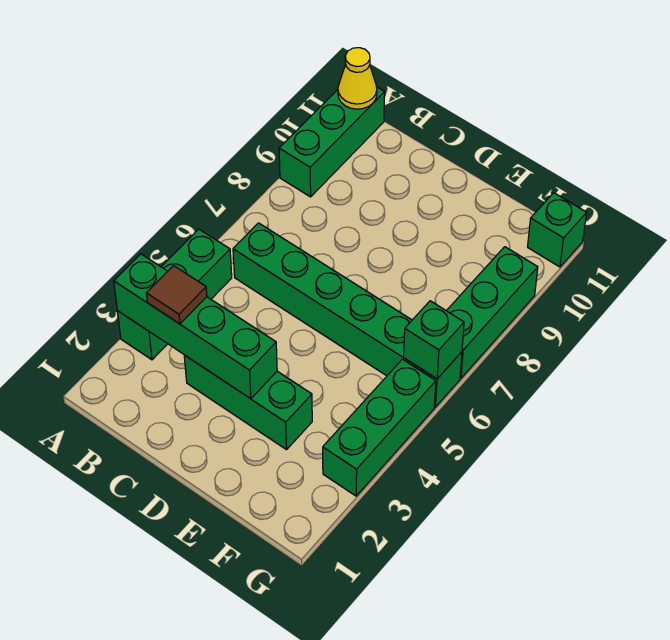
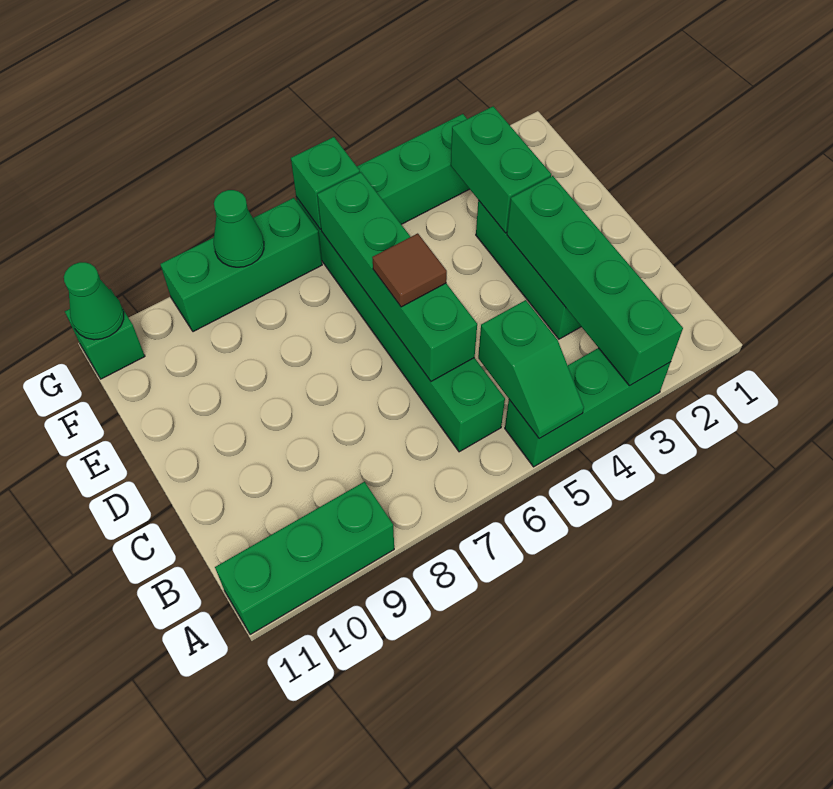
none -> green slope A5:B5 level 2 top B
yellow cone A11 level 2 -> none
brown tile B3 level 3 -> brown tile D6 level 3
none -> green brick C6:F6 level 2
none -> green brick E3:F3 level 2
none -> green cone G8 level 2
none -> green cone G11 level 2

